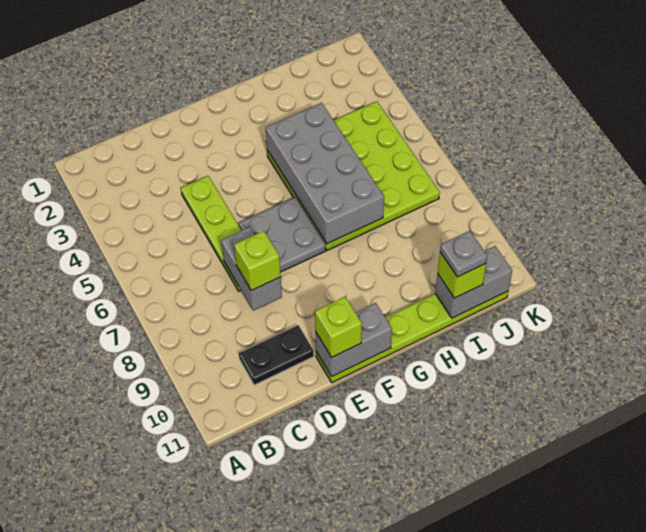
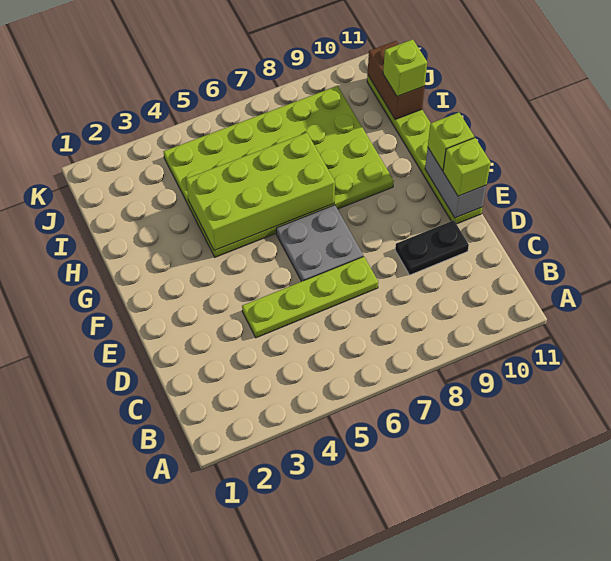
black plate C10:D10 level 1 -> black plate D9:D10 level 1
grey brick D7:D8 level 2 -> none
lime brick D8 level 3 -> lime brick F11 level 3
lime plate G4:J7 level 1 -> lime plate G4:J9 level 1
grey brick G4:H7 level 2 -> lime brick G4:H7 level 2
grey brick I11:J11 level 2 -> brown brick I11:J11 level 2
grey plate I11 level 4 -> none

